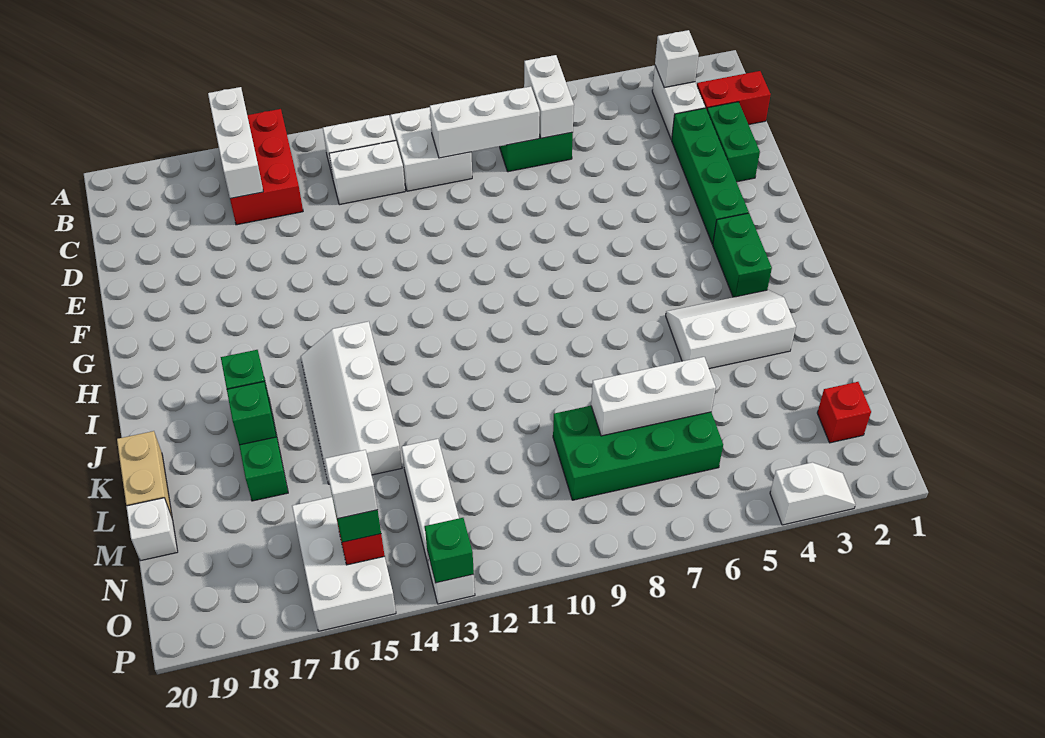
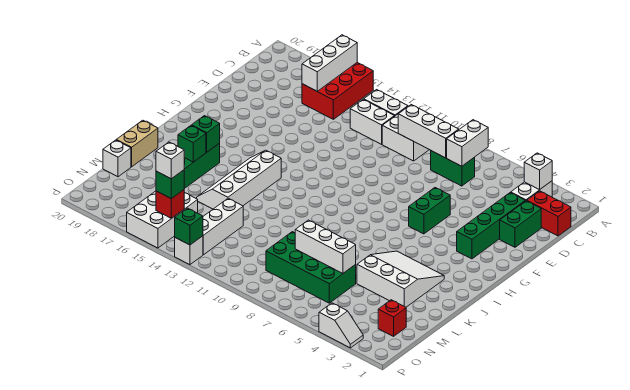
green brick H3:I3 level 1 -> green brick F6:G6 level 1
white slope J3:K5 level 1 top K -> white slope J3:L5 level 1 top L

